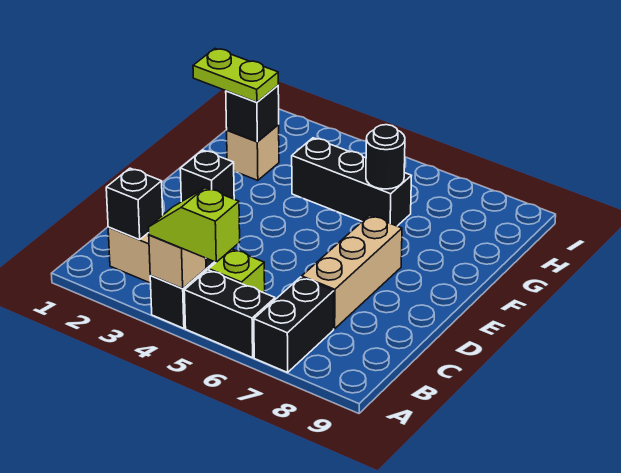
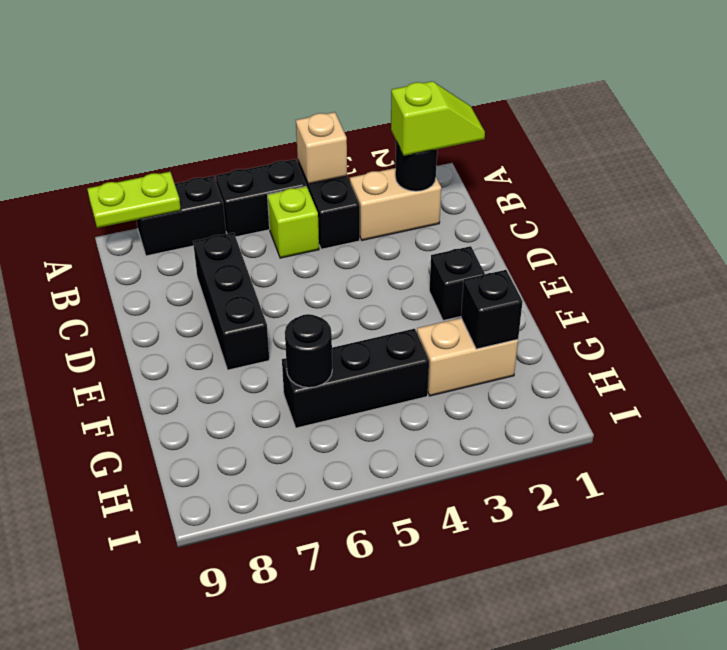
lime slope A4:A5 level 3 top 5 -> lime slope B1:B2 level 3 top 2
black brick A7:B7 level 1 -> black brick A7:A8 level 1
black brick B2 level 2 -> black round brick B2 level 2
tan brick C7:E7 level 1 -> black brick C7:E7 level 1
lime plate G1:G2 level 3 -> lime plate A8:A9 level 2
tan brick G2 level 1 -> tan brick G2:G3 level 1

